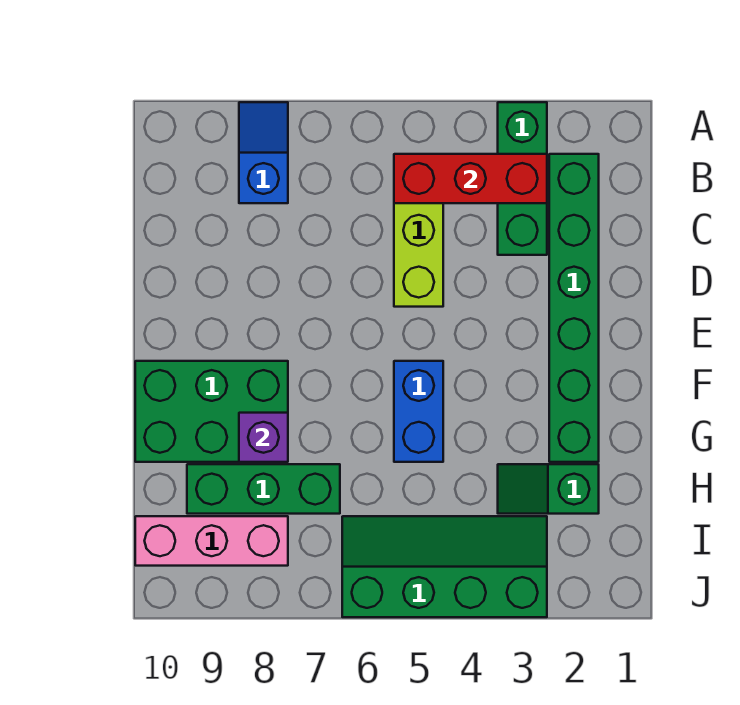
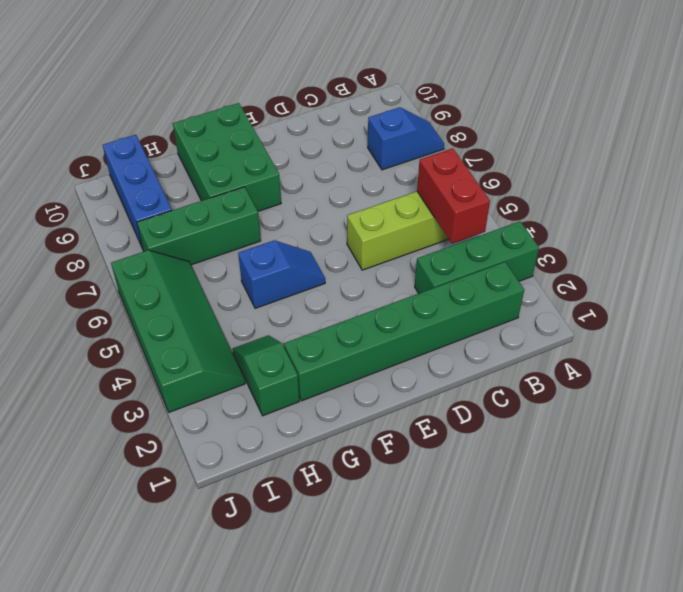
red brick B3:B5 level 2 -> red brick B4:B5 level 2
blue brick F5:G5 level 1 -> blue slope F5:G5 level 1 top G
purple brick G8 level 2 -> none
green brick H7:H9 level 1 -> green brick G7:I7 level 1
pink brick I8:I10 level 1 -> blue brick I8:I10 level 1

